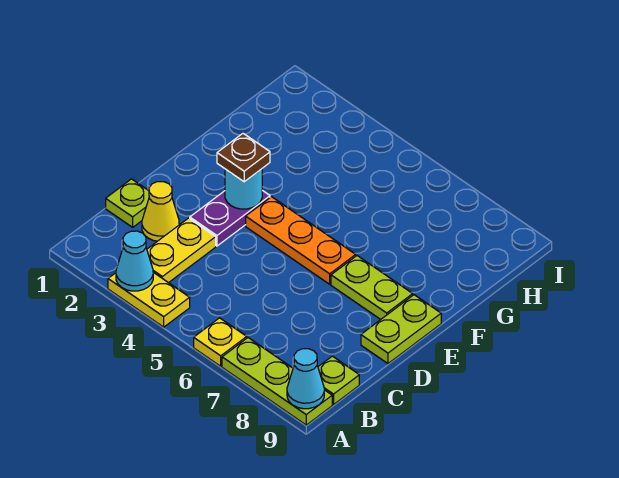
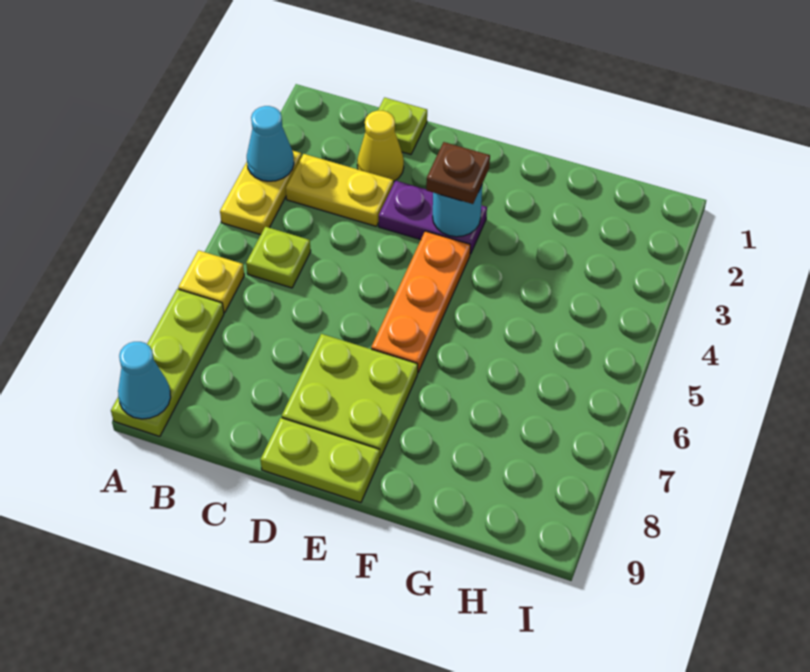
lime plate B9 level 1 -> lime plate B5 level 1
lime plate E7:E8 level 1 -> lime plate D7:E8 level 1

